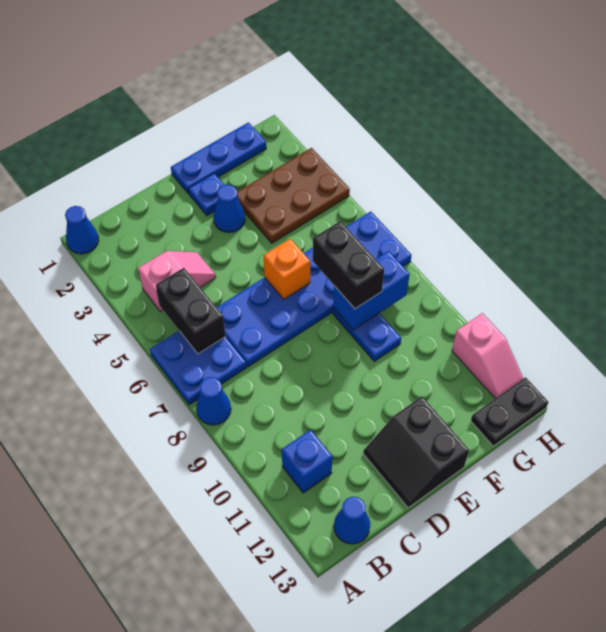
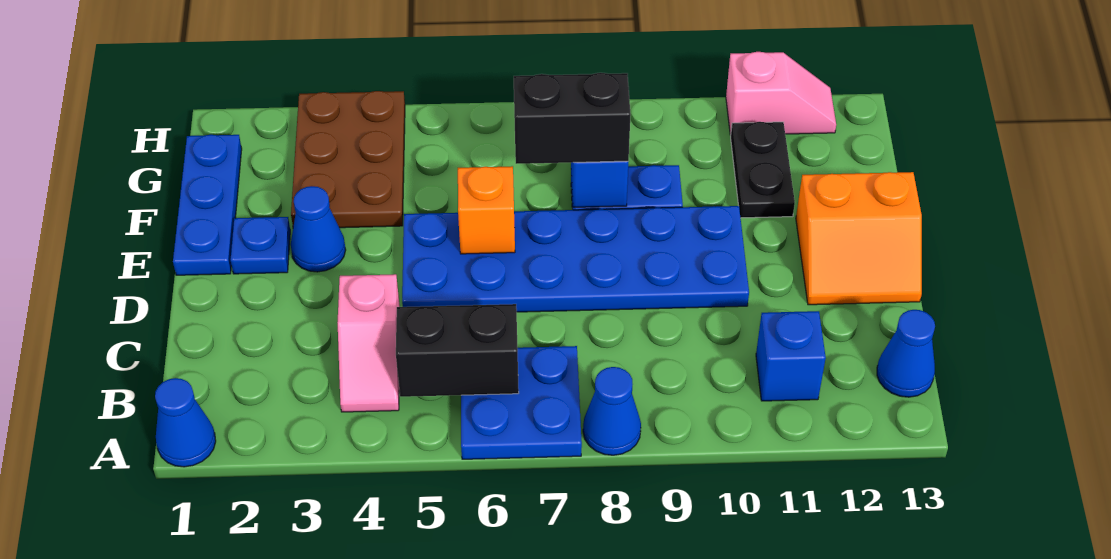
pink slope B4:C4 level 1 top B -> pink slope B4:C4 level 1 top C
blue plate C6:H7 level 1 -> blue plate D5:E10 level 1
black slope D12:E13 level 1 top E -> orange slope D12:E13 level 1 top E
black plate G13:H13 level 1 -> black plate F11:G11 level 1

